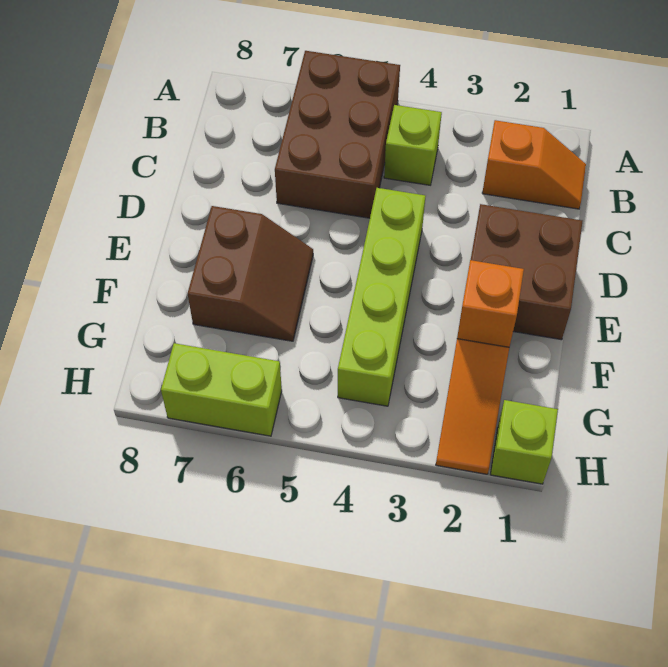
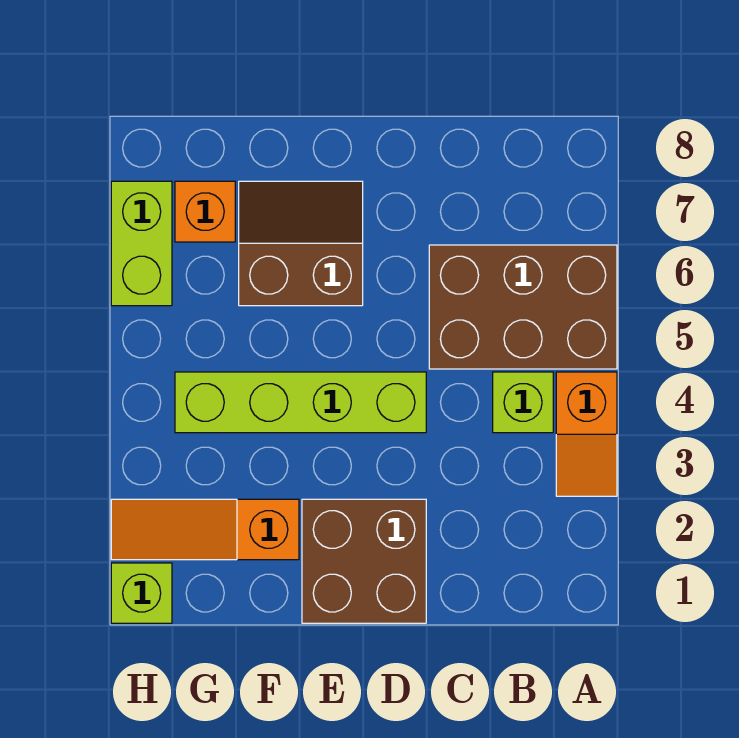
orange slope B1:B2 level 1 top 2 -> orange slope A3:A4 level 1 top 4
brown slope E6:F7 level 1 top 7 -> brown slope E6:F7 level 1 top 6
orange brick F2 level 2 -> orange brick G7 level 1

